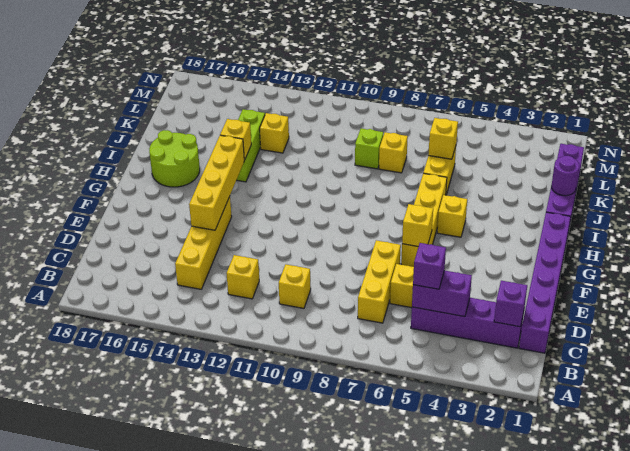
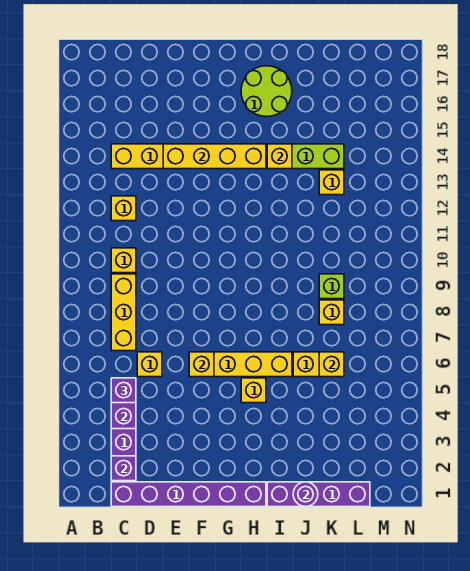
yellow brick C7:E7 level 1 -> yellow brick C7:C9 level 1

